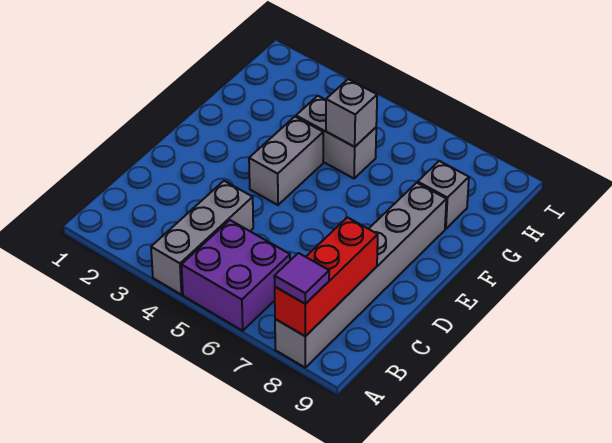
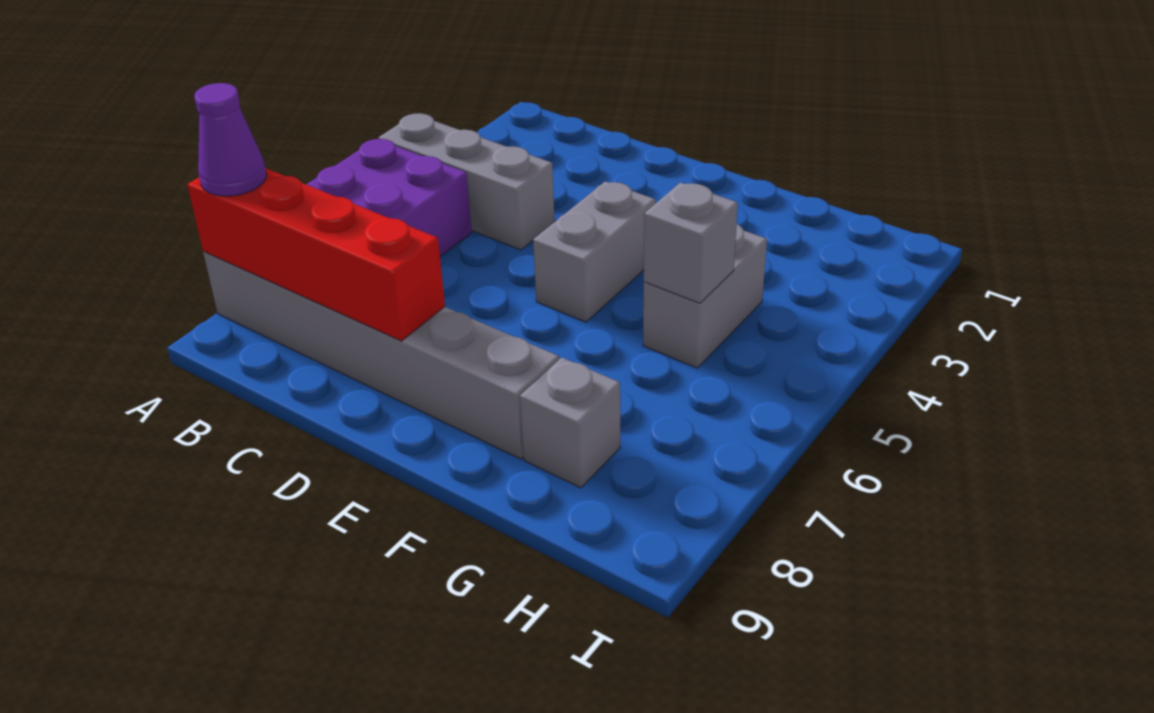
red brick A8:C8 level 2 -> red brick A8:D8 level 2
purple tile A8 level 3 -> purple cone A8 level 3
grey brick E4:F4 level 1 -> grey brick E4:E5 level 1

